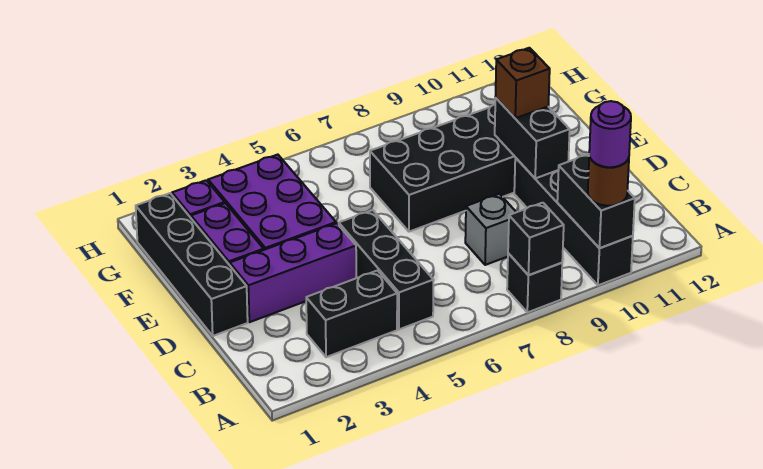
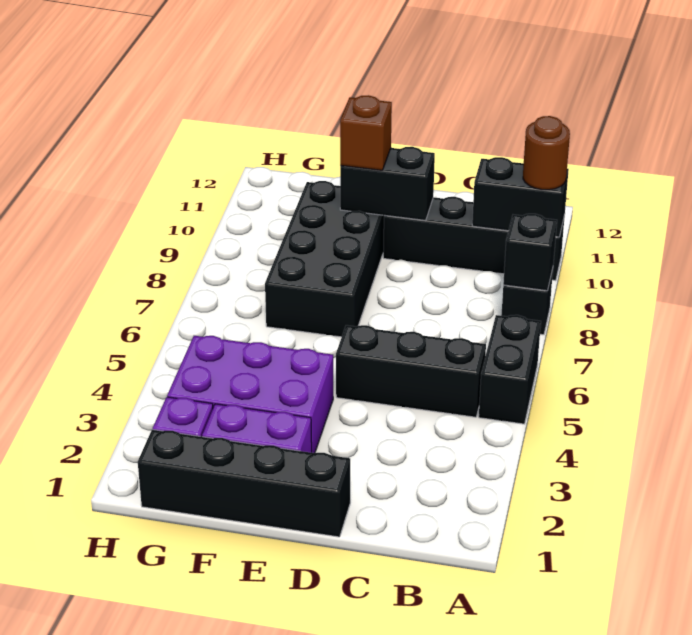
purple round brick A10 level 4 -> none
black brick B3:B4 level 1 -> black brick A5:A6 level 1
grey brick C8 level 1 -> none
purple brick D2:D4 level 1 -> none

